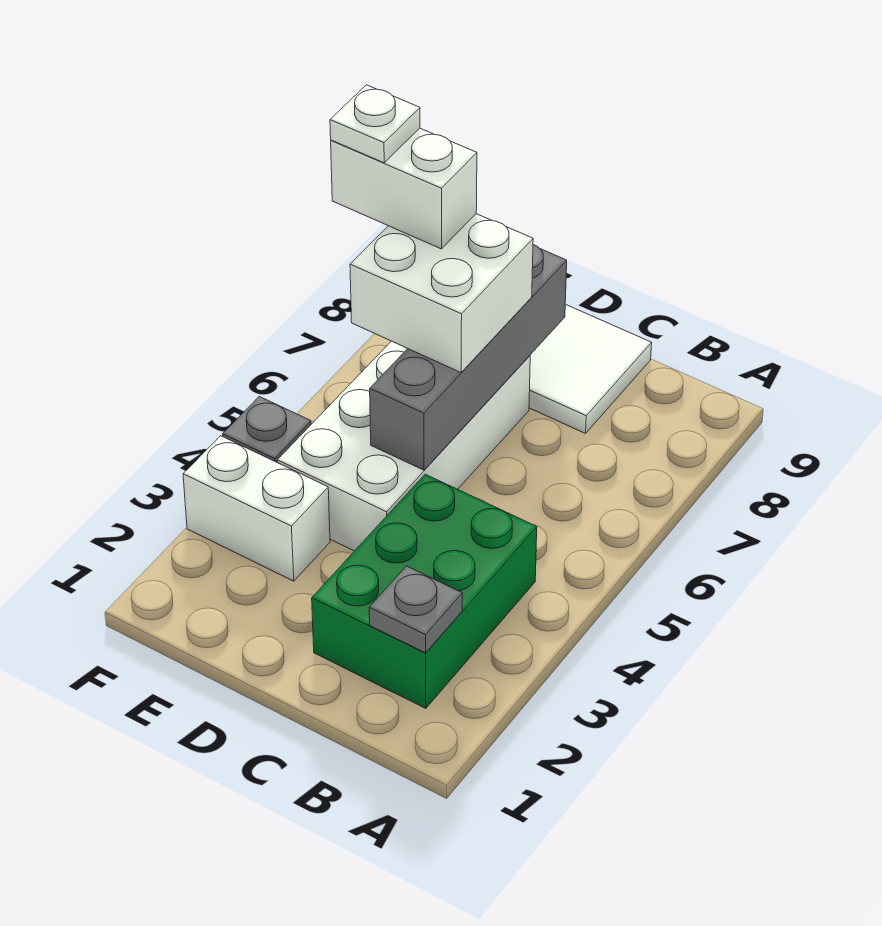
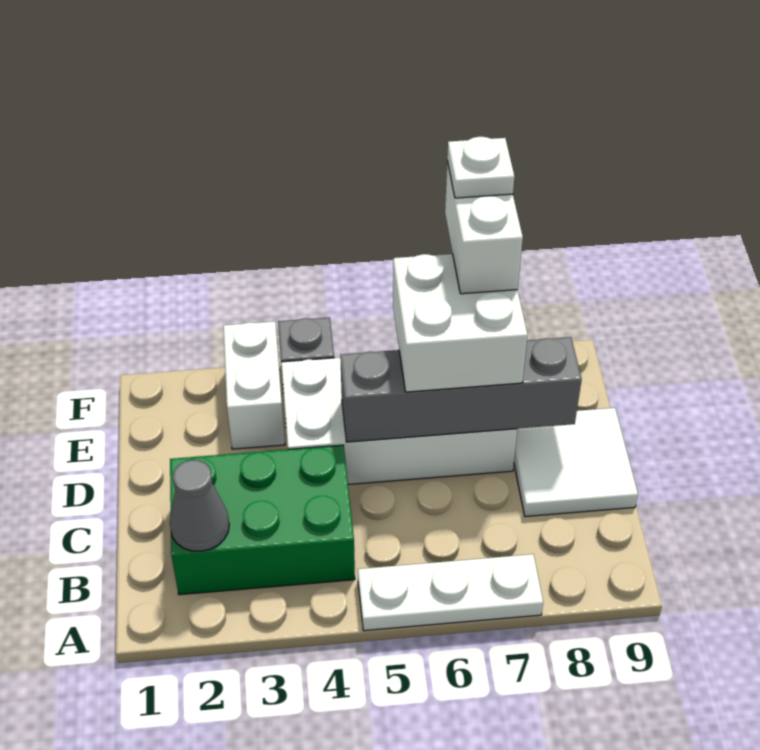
none -> white plate A5:A7 level 1
grey plate B2 level 2 -> grey cone B2 level 2

